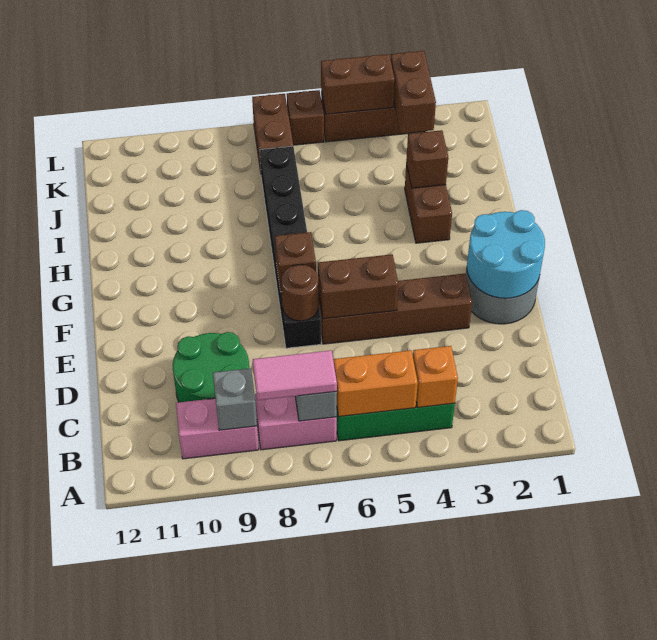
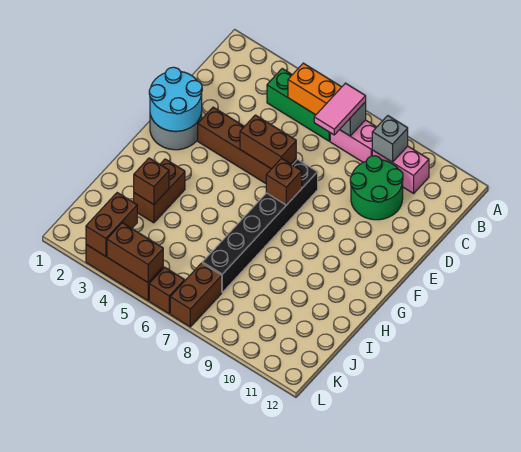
orange brick B4 level 2 -> none
pink tile B7:B8 level 3 -> pink tile B7:C7 level 3
brown round brick E7 level 2 -> none

